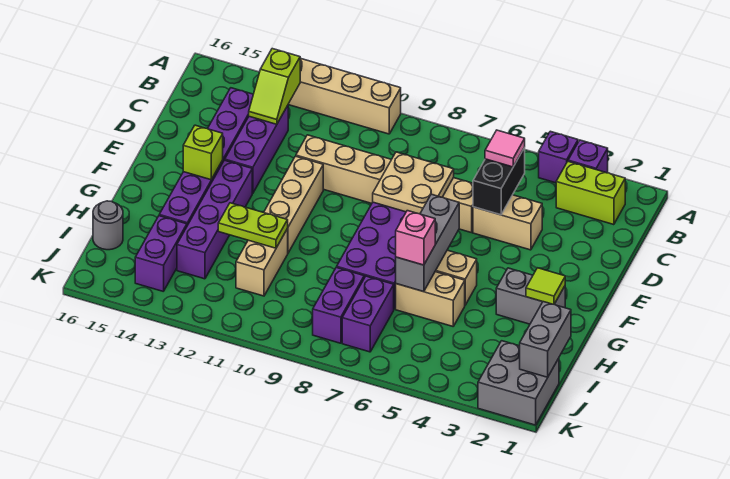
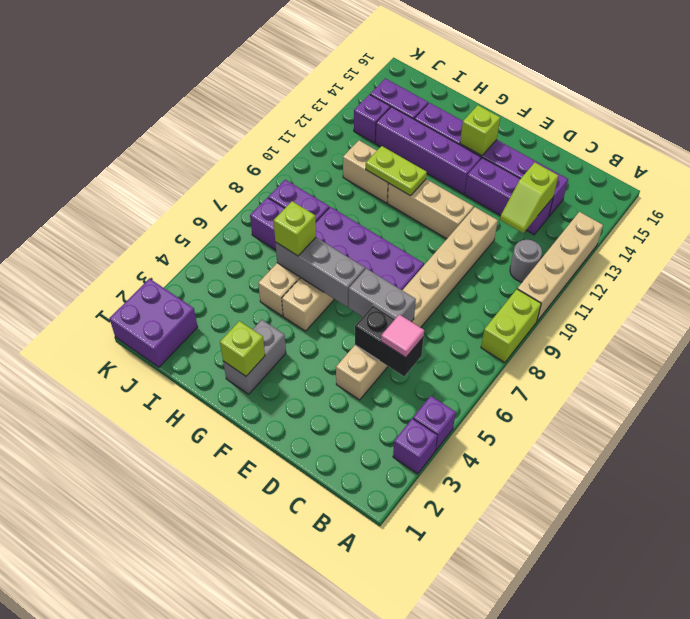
lime brick B2:B3 level 1 -> lime brick A8:A9 level 1
lime slope B13:C13 level 2 top B -> lime slope C12:C13 level 2 top 13
tan plate D7:E8 level 2 -> none
lime tile G2 level 2 -> lime brick G2 level 2
pink brick H6 level 3 -> lime brick H6 level 3
lime plate H11:H12 level 2 -> lime plate G11:H11 level 2
grey brick I1:J1 level 2 -> grey brick D6:E6 level 2
grey round brick I16 level 1 -> grey round brick B11 level 1
grey brick J1:K2 level 1 -> purple brick J1:K2 level 1
none -> purple brick J13 level 1

